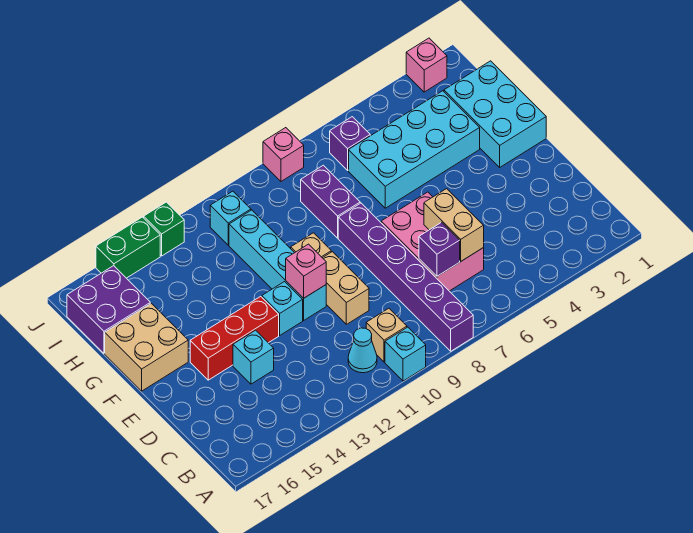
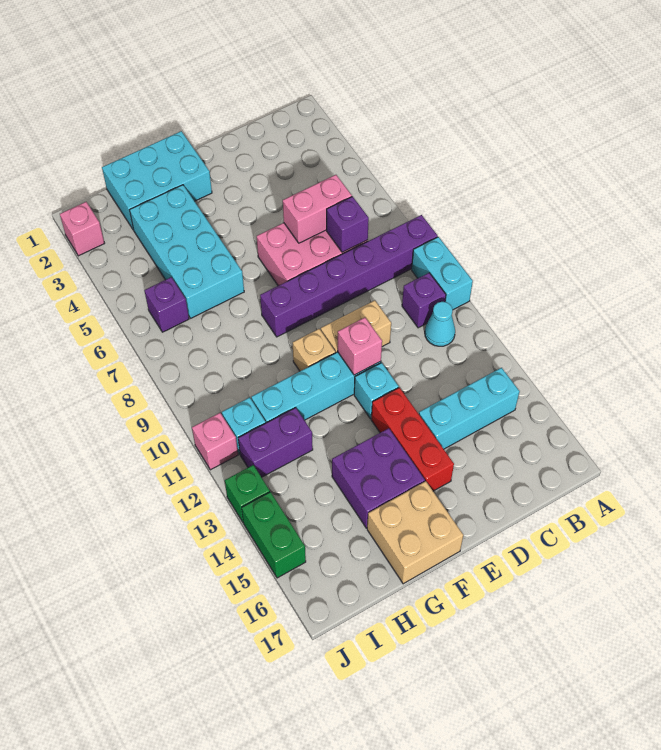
cyan brick A10 level 1 -> cyan brick A9:A10 level 1
tan brick B10 level 1 -> purple brick B10 level 1
tan brick C6:D6 level 2 -> pink brick C6:D6 level 2
cyan brick D14 level 1 -> cyan brick B14:D14 level 1
purple brick G8:H8 level 1 -> purple brick H12:I12 level 1
purple brick H16:I17 level 1 -> purple brick F14:G15 level 1
pink brick J8 level 1 -> pink brick J11 level 1

